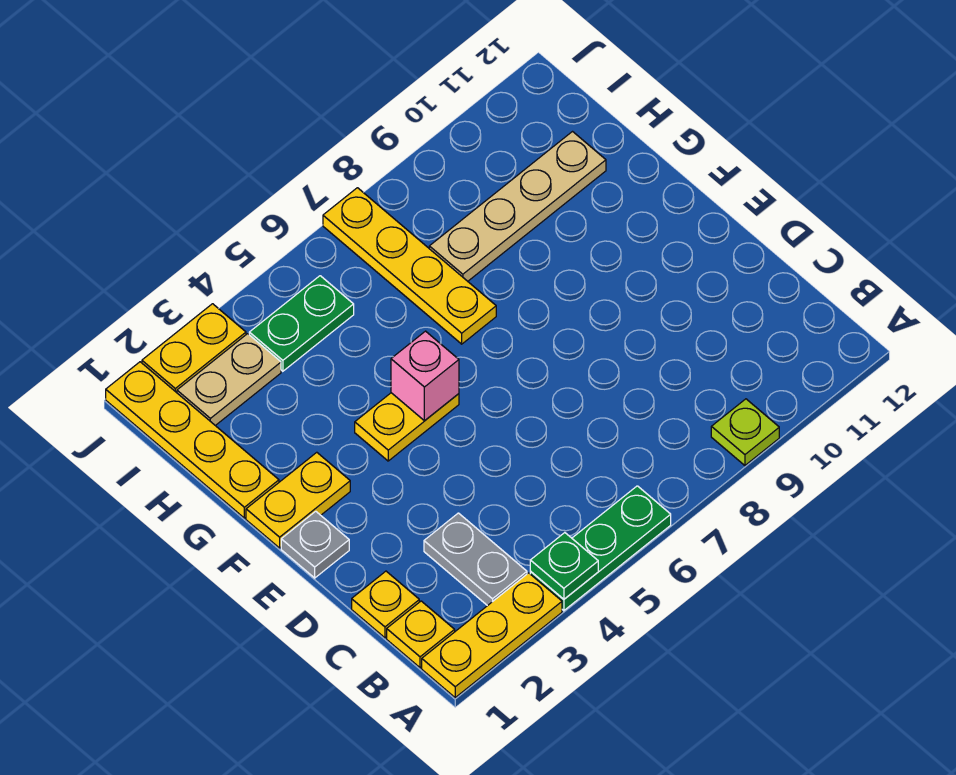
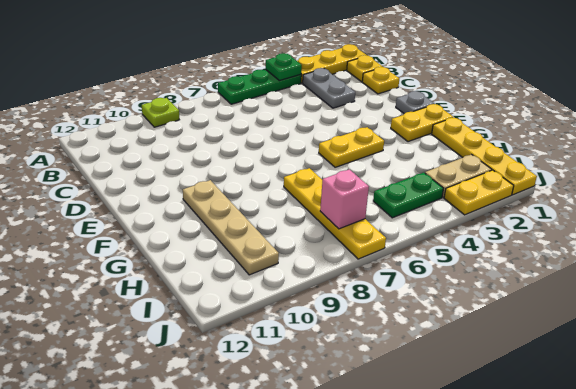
pink brick F5 level 2 -> pink brick I7 level 2
tan plate H8:H11 level 1 -> tan plate F10:I10 level 1

